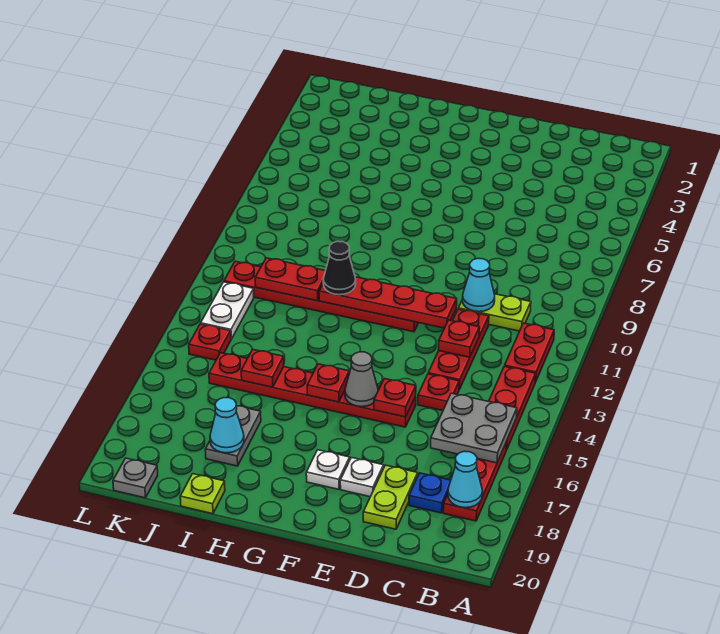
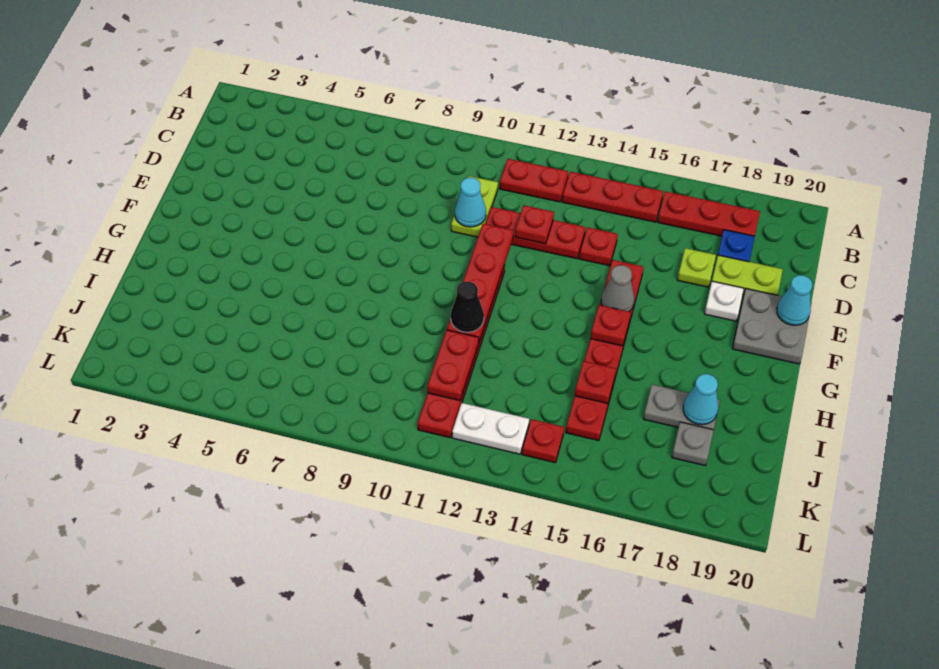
grey plate B15:C16 level 2 -> grey plate E19:F20 level 1
cyan cone B18 level 2 -> cyan cone E20 level 2
red plate E15 level 2 -> none
white plate F18 level 1 -> none
lime plate I20 level 1 -> lime plate D17 level 1
grey plate K20 level 1 -> grey plate J18 level 1

